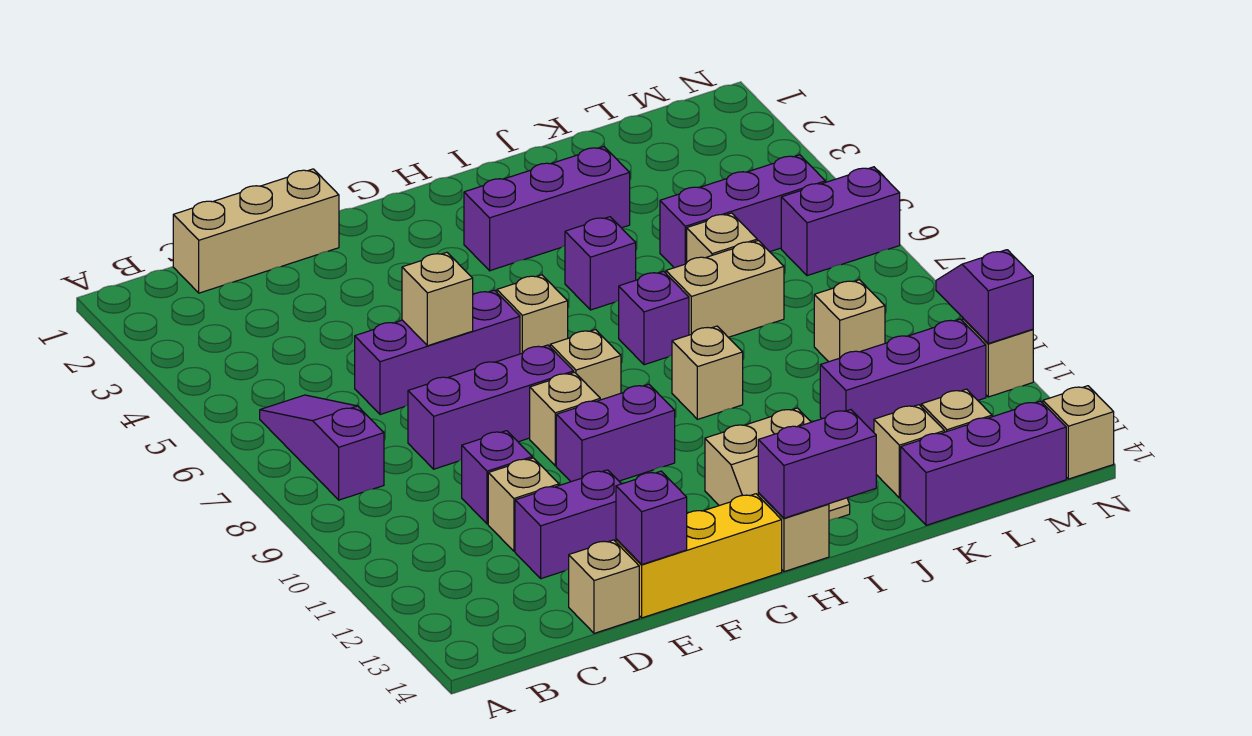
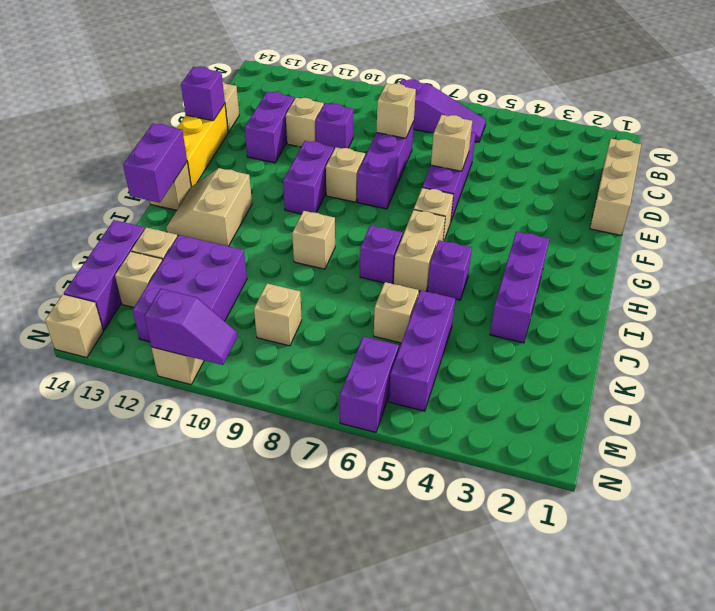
tan brick G8 level 1 -> tan brick D8 level 2
tan brick J7:K7 level 1 -> tan brick H6:I6 level 1
purple brick K11:M11 level 1 -> purple brick K11:M12 level 1

